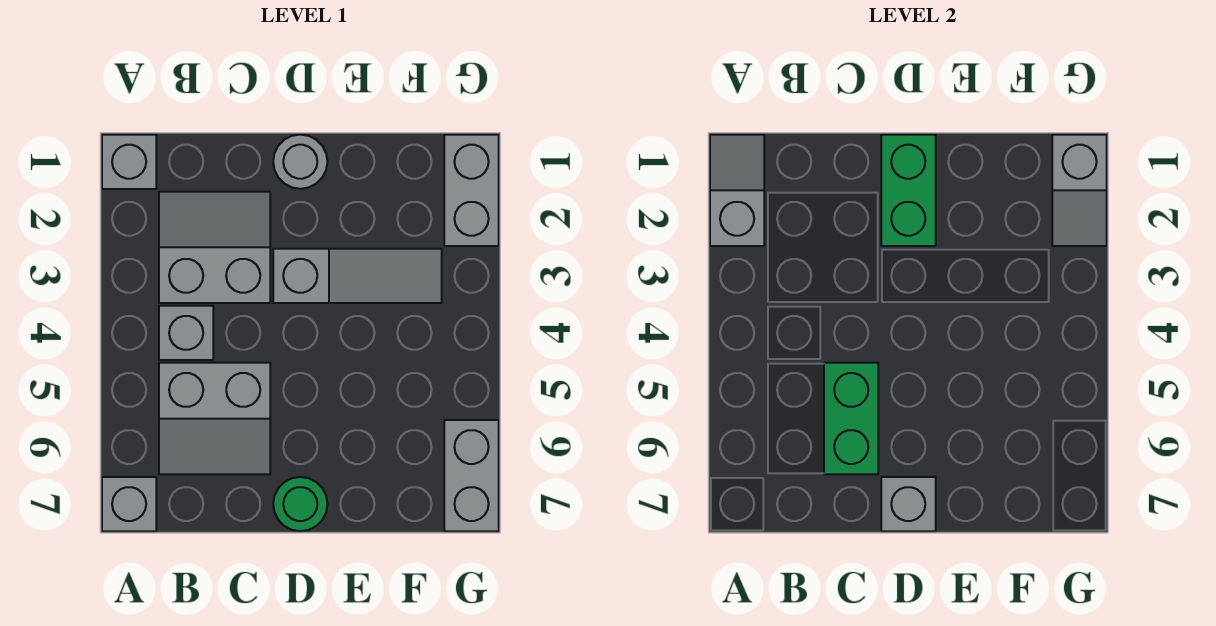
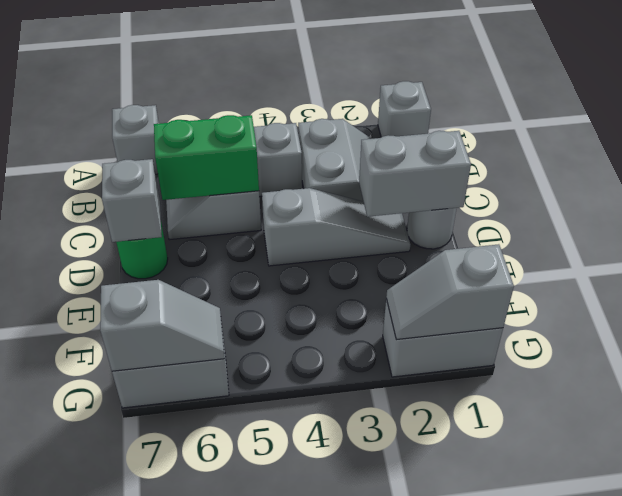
grey slope A1:A2 level 2 top 2 -> grey slope G6:G7 level 2 top 7
green brick D1:D2 level 2 -> grey brick D1:D2 level 2
grey slope D3:F3 level 1 top D -> grey slope D2:D4 level 1 top 4

